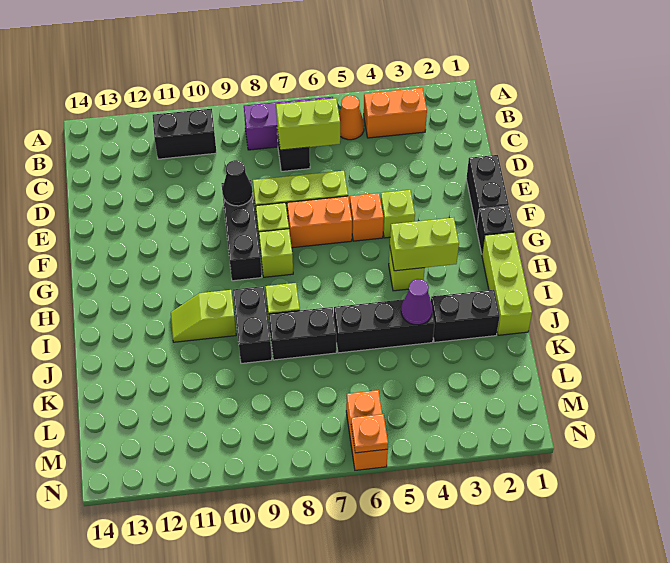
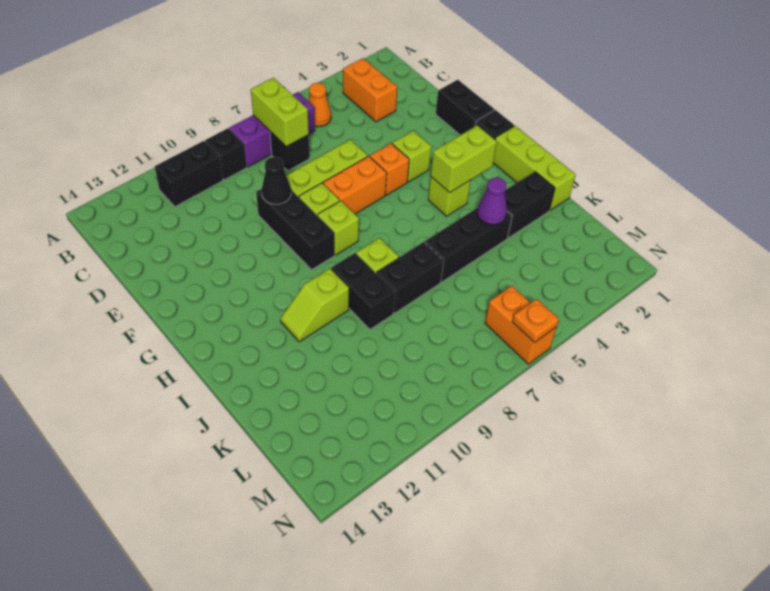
orange brick B3:B4 level 1 -> orange brick B3:C3 level 1
none -> black brick B9 level 1
lime brick C6:C7 level 2 -> lime brick B7:C7 level 2

